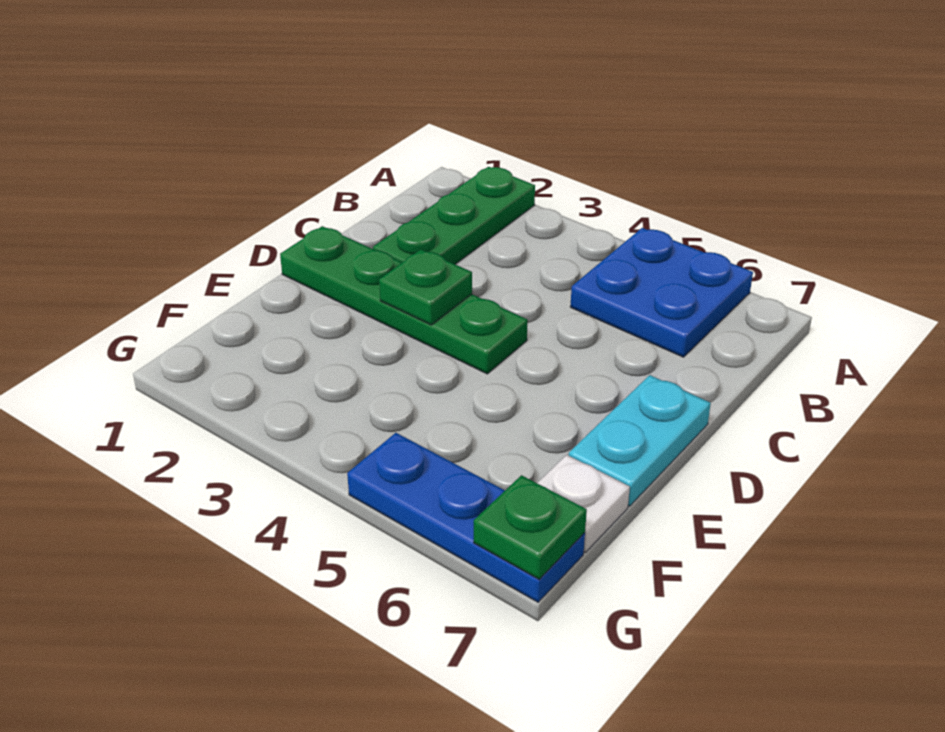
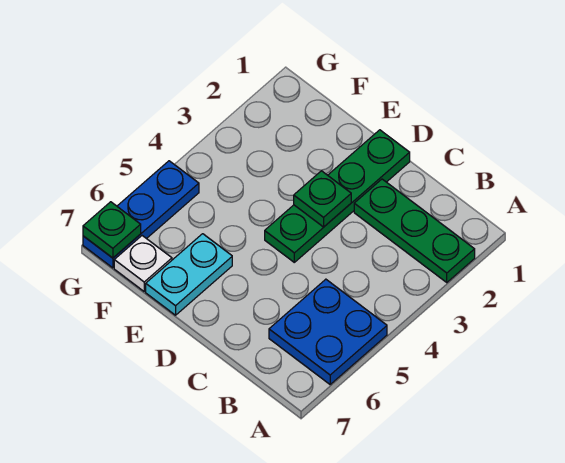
cyan plate D7:E7 level 1 -> cyan plate E6:E7 level 1

